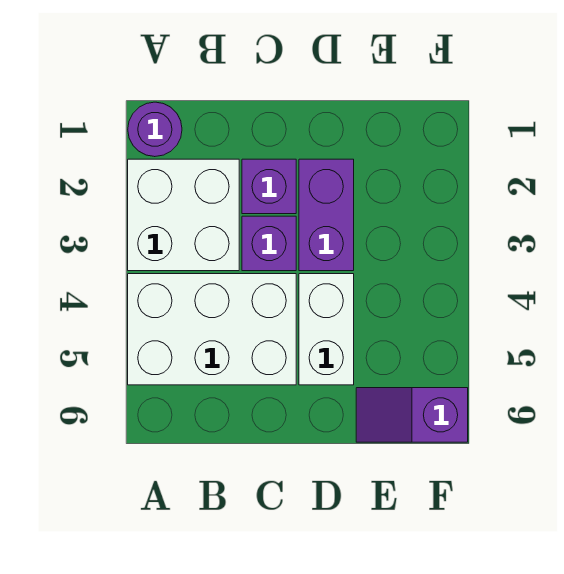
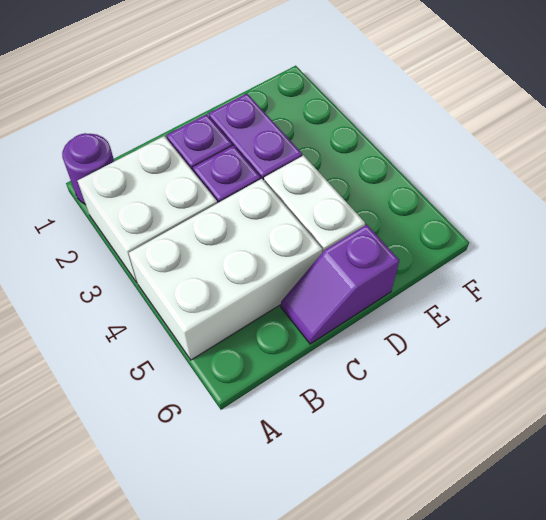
purple slope E6:F6 level 1 top F -> purple slope C6:D6 level 1 top D

